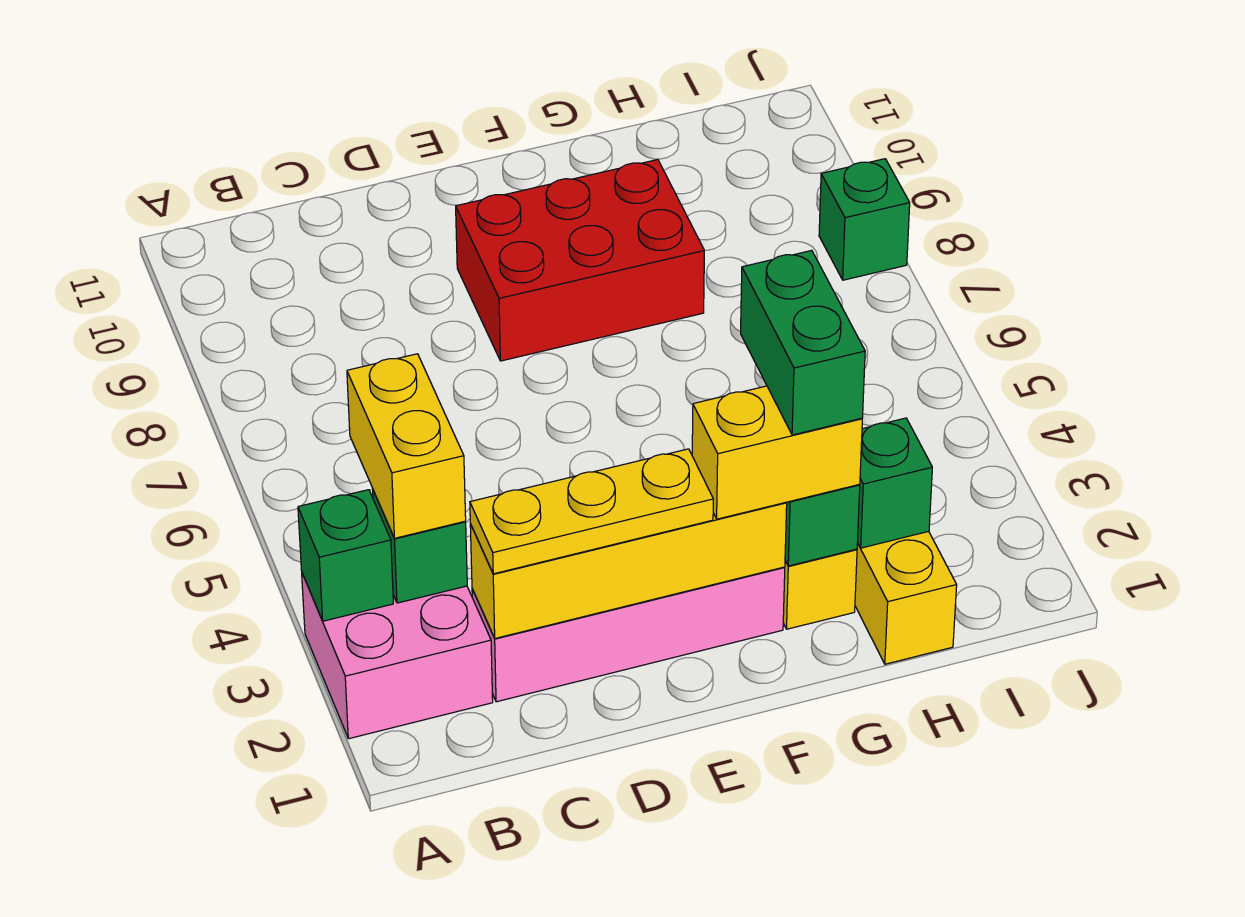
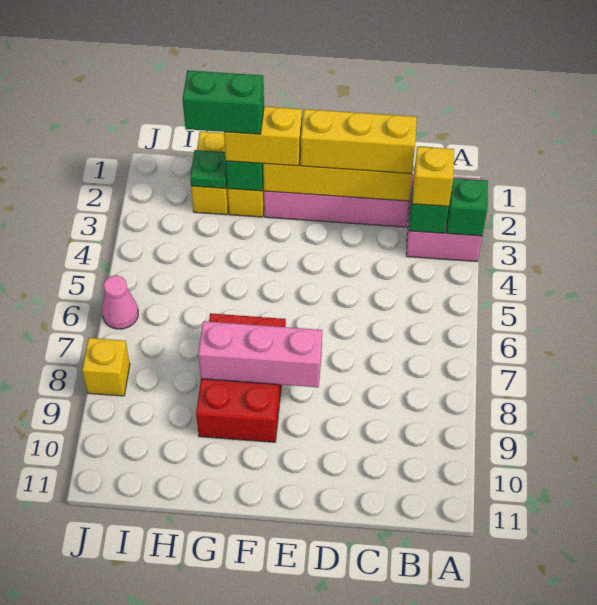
yellow brick B3:B4 level 3 -> yellow brick B3 level 3
yellow plate C2:E2 level 3 -> yellow brick C2:E2 level 3
red brick E8:G9 level 1 -> red brick F7:G9 level 1
none -> pink brick E8:G8 level 2
green brick G2:G3 level 4 -> green brick G2:H2 level 4
green brick H2 level 2 -> green plate H2 level 2
none -> pink cone J6 level 1
green brick J8 level 1 -> yellow brick J8 level 1

